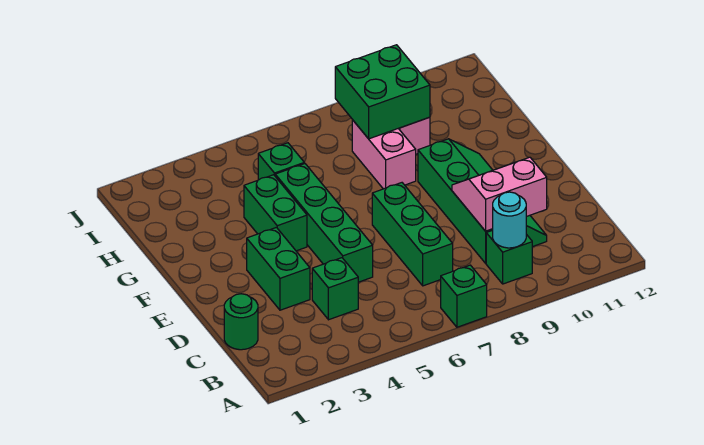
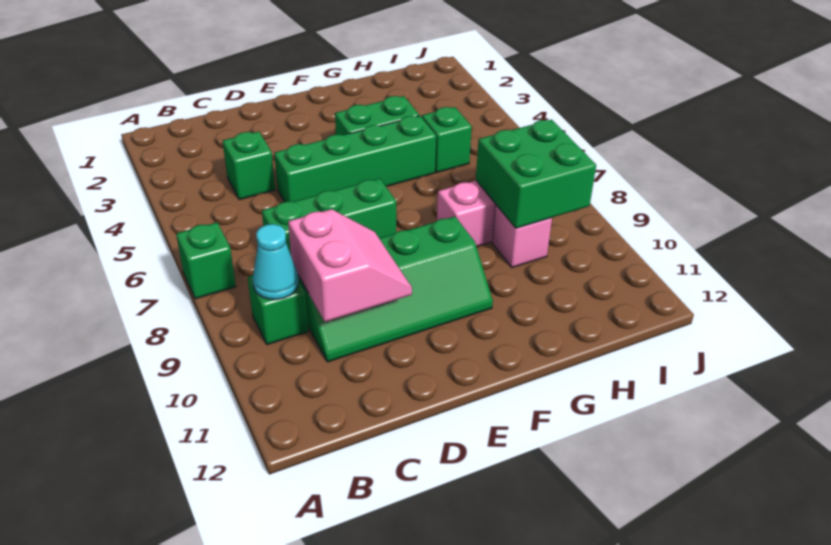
cyan round brick B9 level 2 -> cyan cone B9 level 2
green round brick C1 level 1 -> none
green brick D3:E3 level 1 -> none

